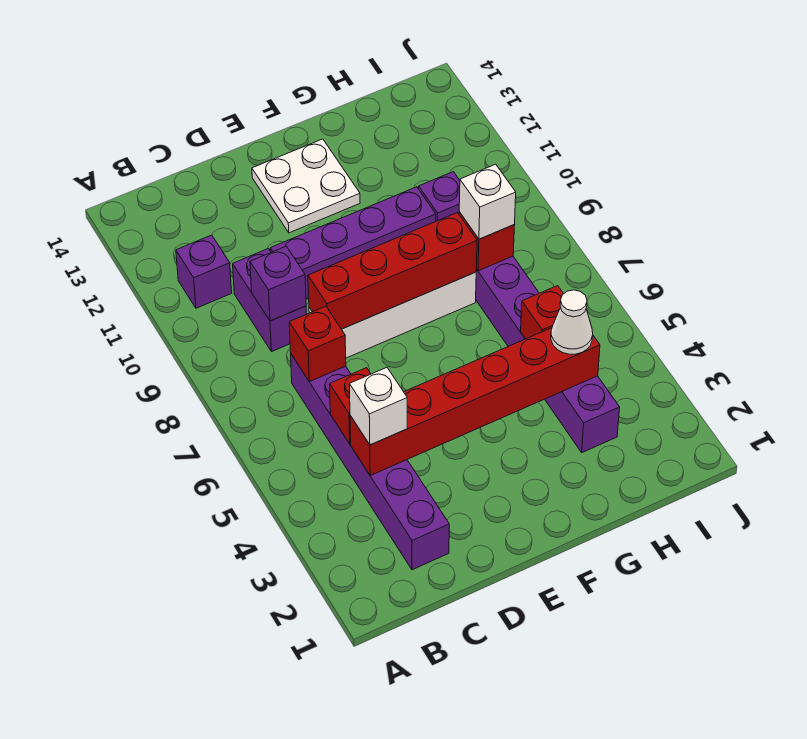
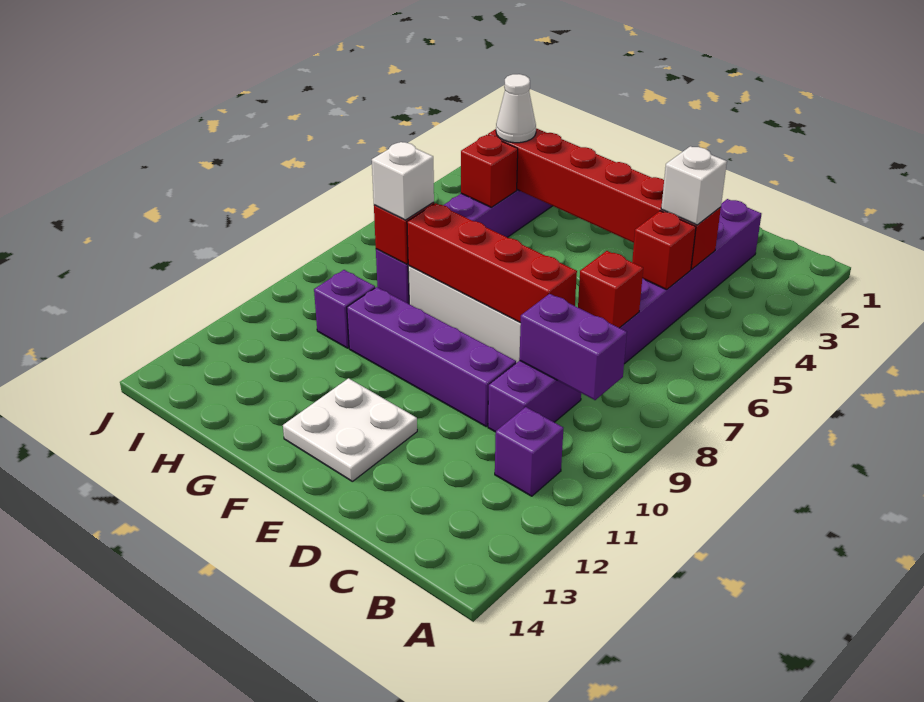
purple brick C9 level 2 -> purple brick B9:C9 level 2

